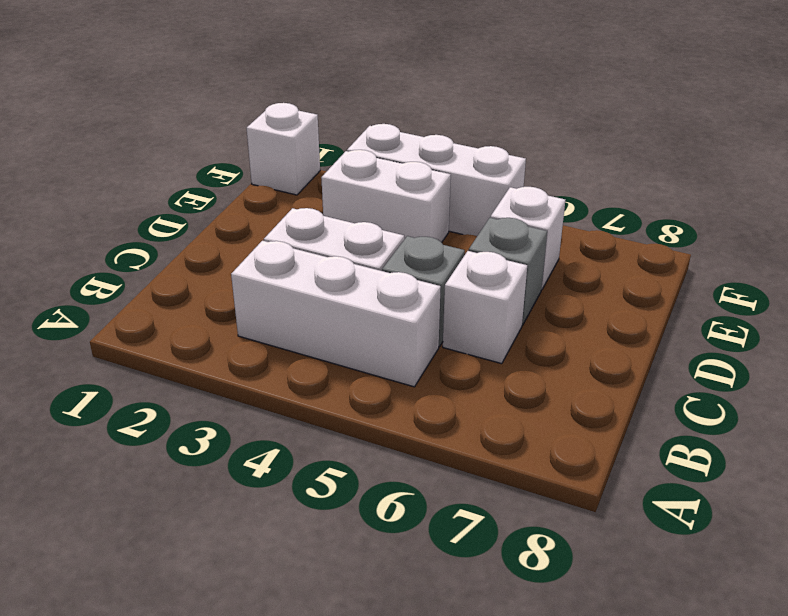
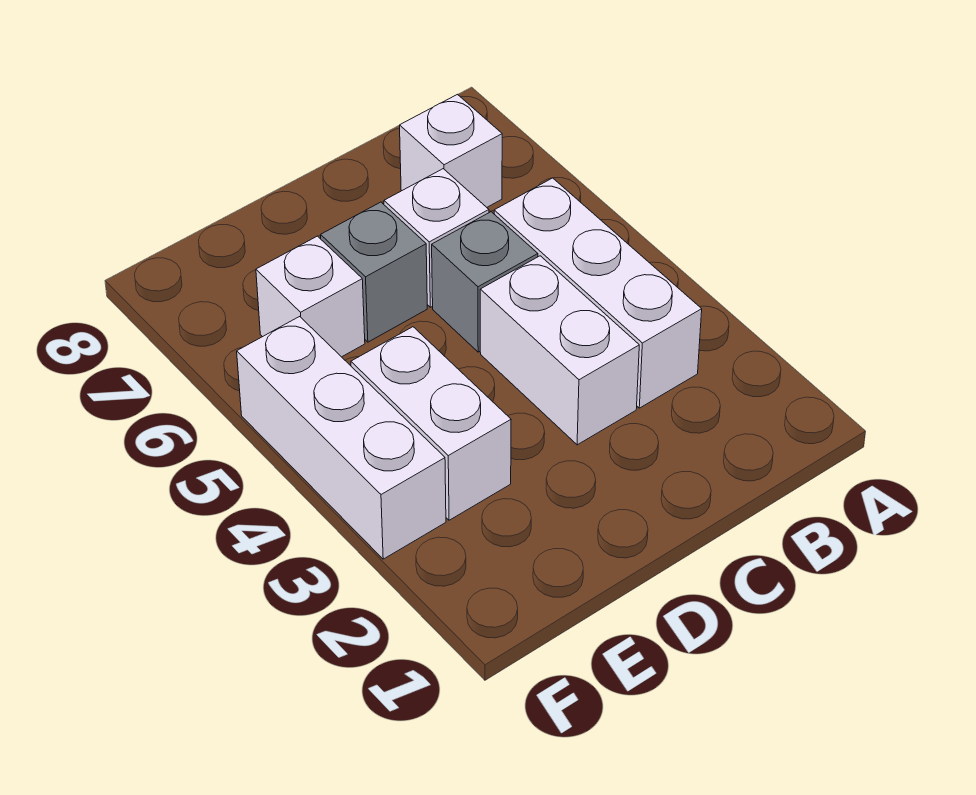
white brick F1 level 1 -> white brick B7 level 1

